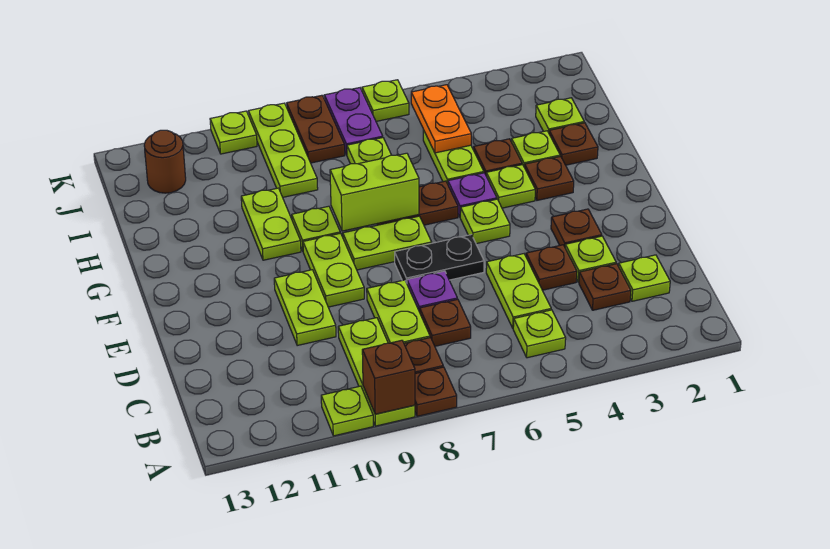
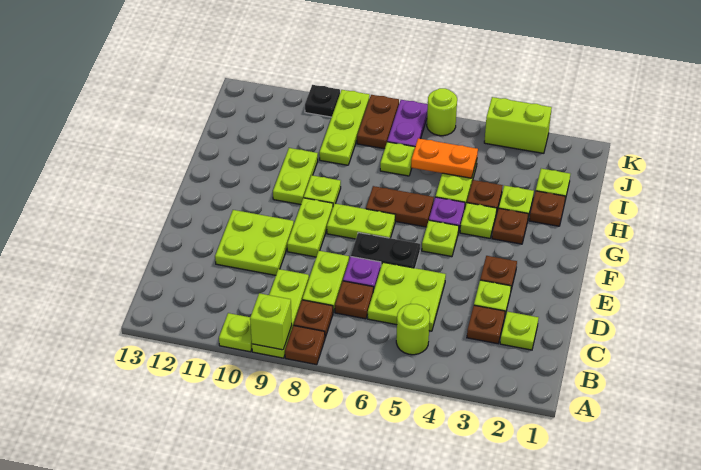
brown brick A9 level 2 -> lime brick A9 level 2
lime plate B5 level 1 -> lime round brick B5 level 1
lime plate C5:D5 level 1 -> lime plate C5:D6 level 1
brown plate D4 level 1 -> none
lime plate D10:E10 level 1 -> lime plate D10:E11 level 1
lime brick G7:G8 level 2 -> lime brick K3:K4 level 1
orange plate I5:J5 level 2 -> orange plate I5:I6 level 2
brown round brick J12 level 1 -> none
lime plate K6 level 1 -> lime round brick K6 level 1
lime plate K10 level 1 -> black plate K10 level 1

